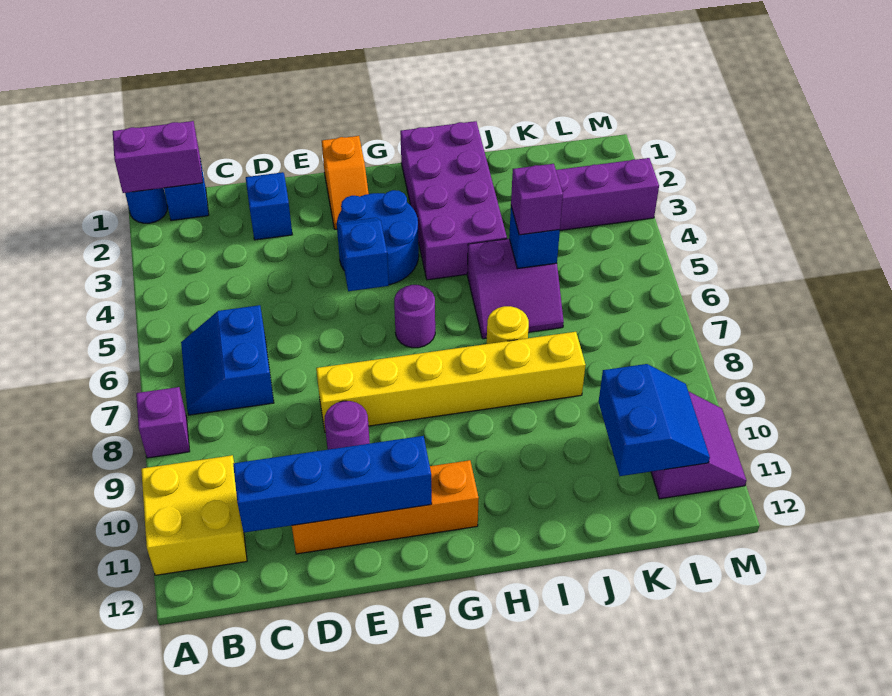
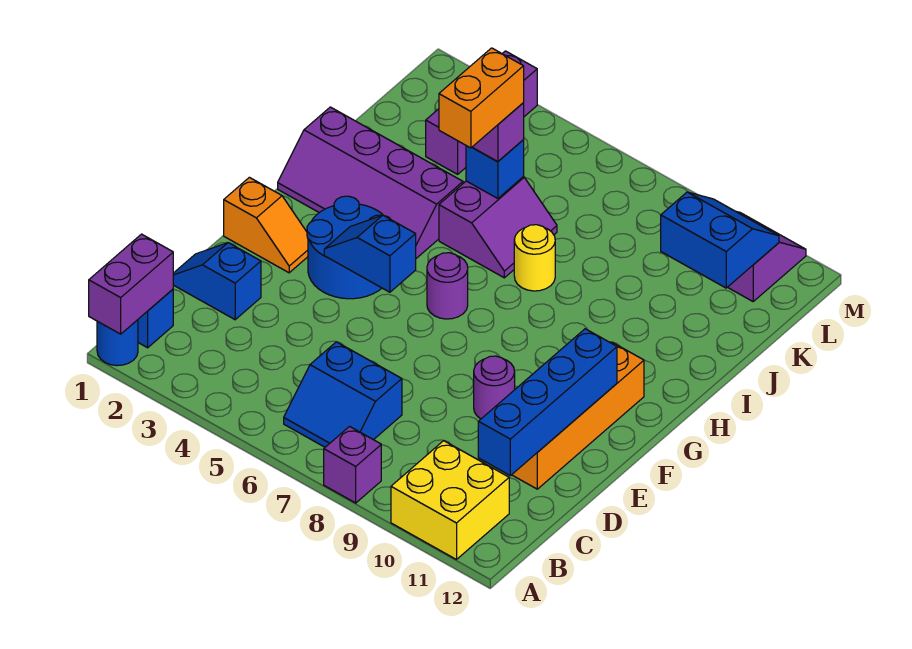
yellow brick E8:J8 level 1 -> none
purple brick H1:I4 level 1 -> purple slope H1:I4 level 1 top I
none -> orange brick I5:J5 level 4

